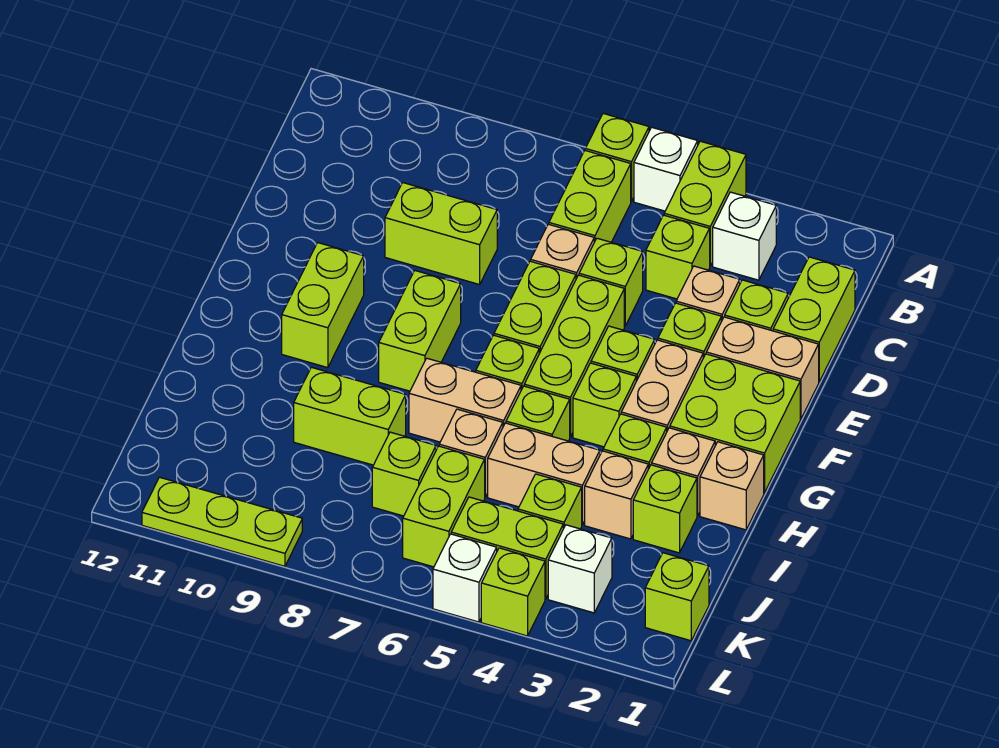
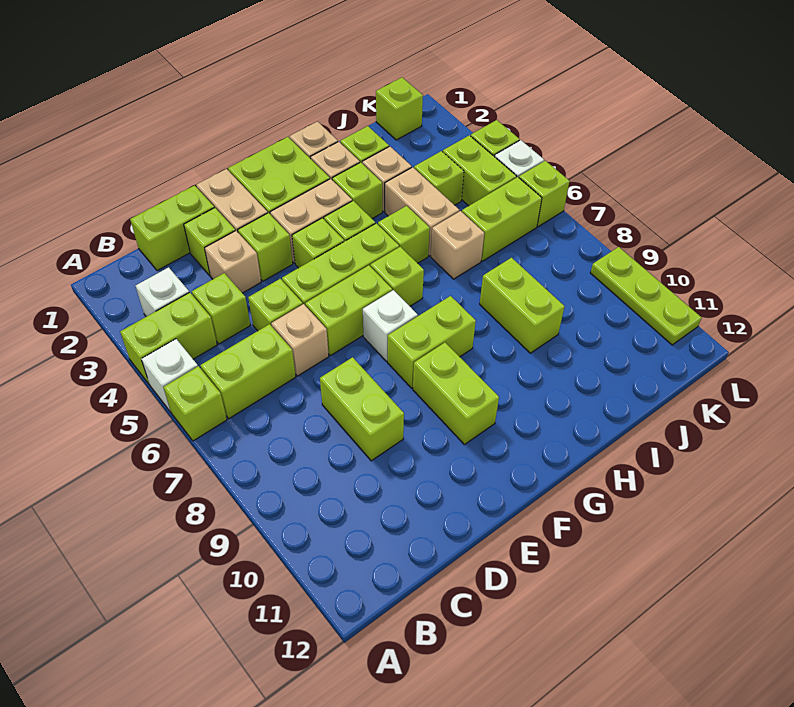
lime brick F10:G10 level 1 -> lime brick F9:F10 level 1
tan brick H6:H7 level 1 -> none
lime brick J7 level 1 -> lime brick L6 level 1
white brick K3 level 1 -> white brick F7 level 1

